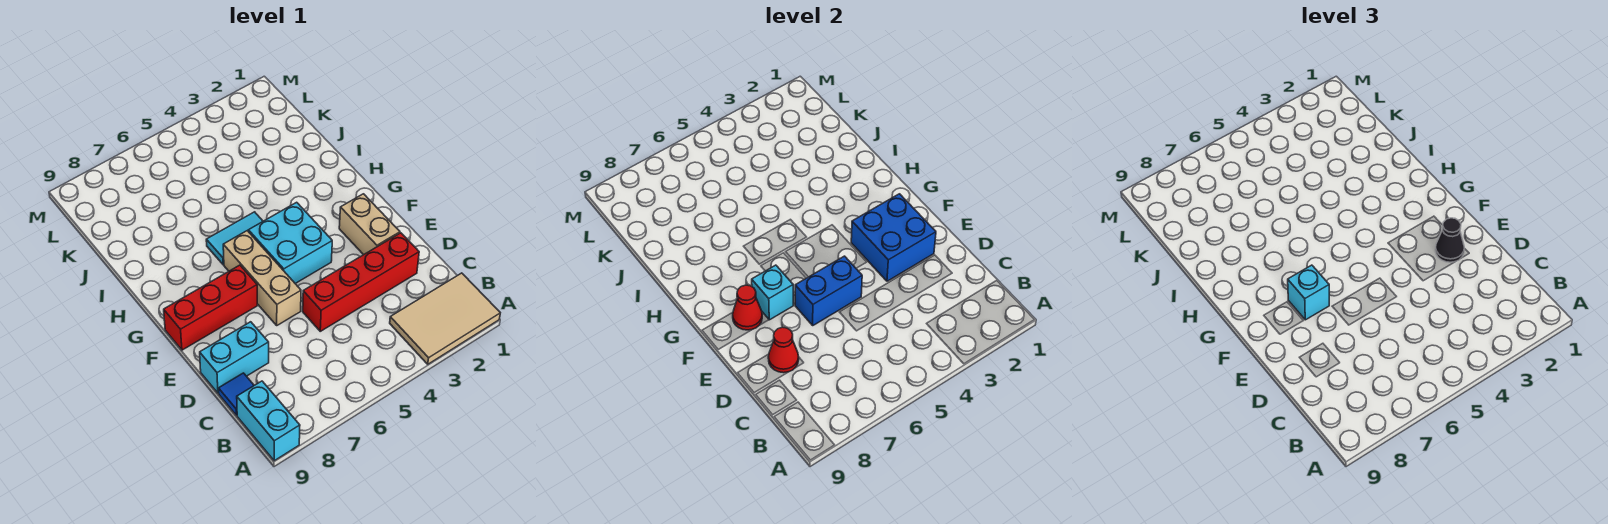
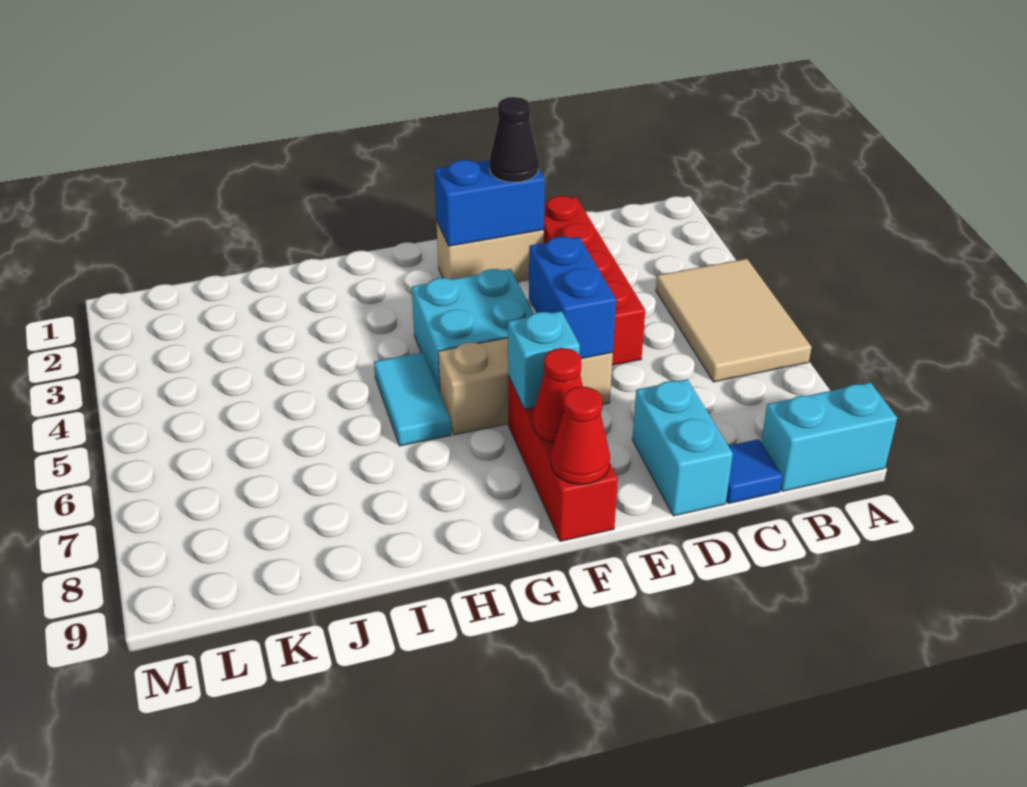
tan tile A1:B3 level 1 -> tan tile A4:B6 level 1
red cone D8 level 2 -> red cone F9 level 2
blue brick E2:F3 level 2 -> blue brick E2:F2 level 2
cyan brick F7 level 3 -> none

